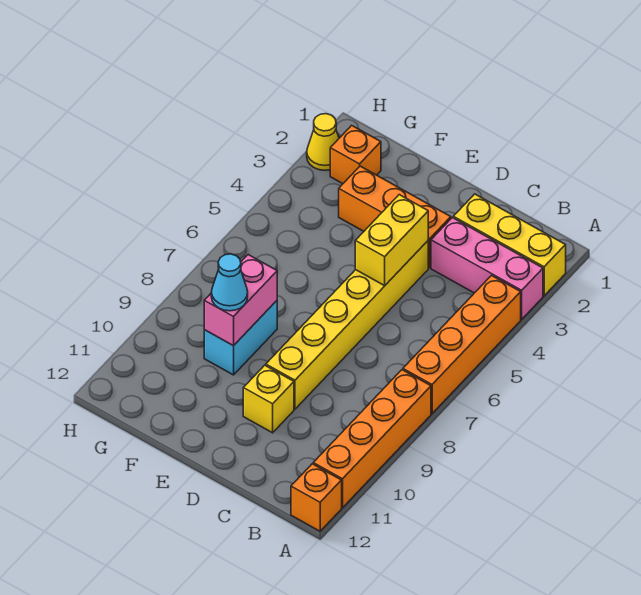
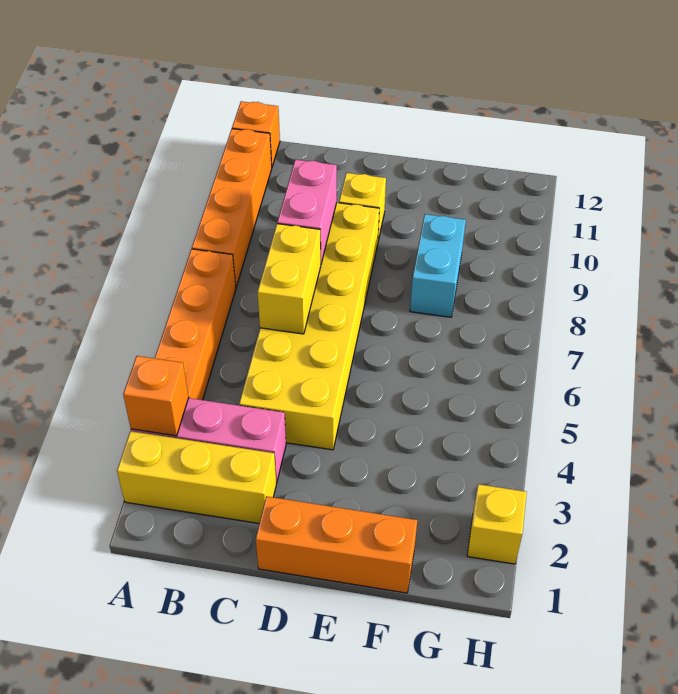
orange brick D3:F3 level 1 -> orange brick D1:F1 level 1
yellow brick D4:D9 level 1 -> yellow brick C4:D9 level 1
yellow brick D4:D5 level 2 -> yellow brick C6:C7 level 2
pink brick F8:F9 level 2 -> pink brick C8:C9 level 2
cyan cone F9 level 3 -> none
orange brick G2 level 1 -> orange brick A3 level 2
yellow cone H2 level 1 -> yellow brick H2 level 1

